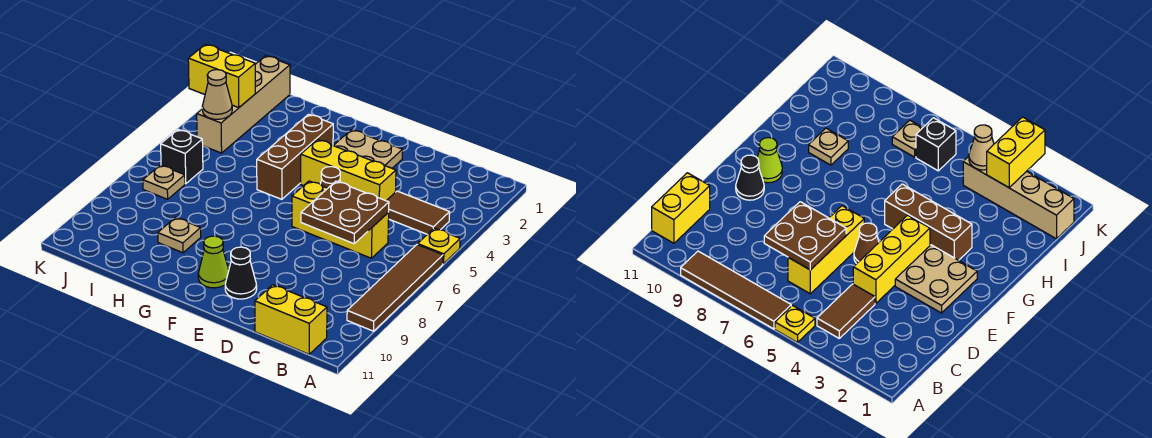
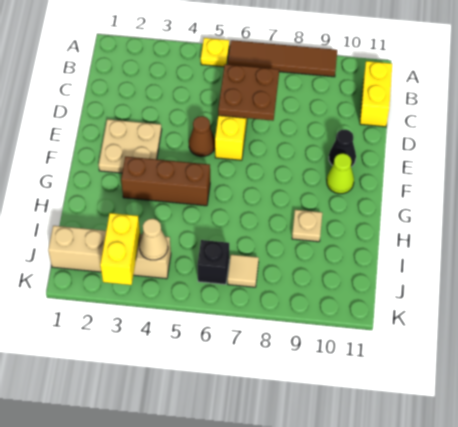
brown tile B4:C4 level 1 -> none
yellow brick D4:F4 level 1 -> none
tan plate J7 level 1 -> tan tile J7 level 1

